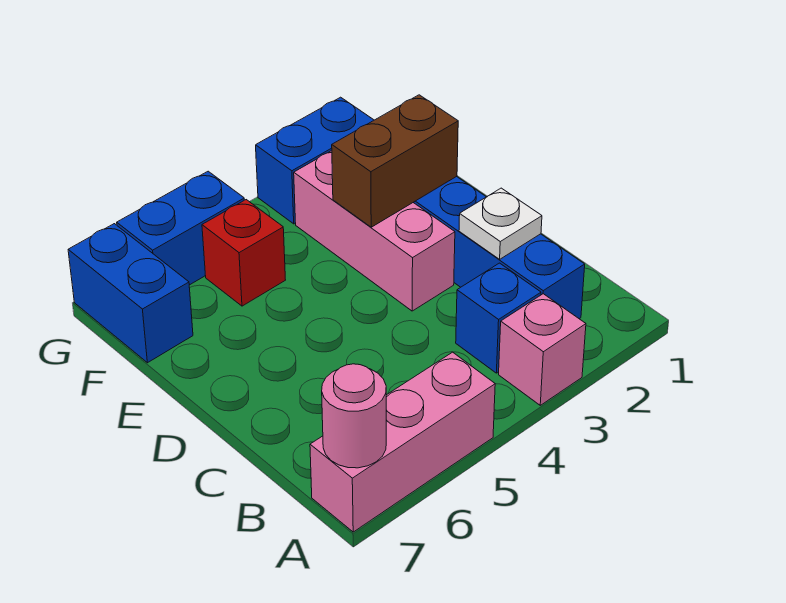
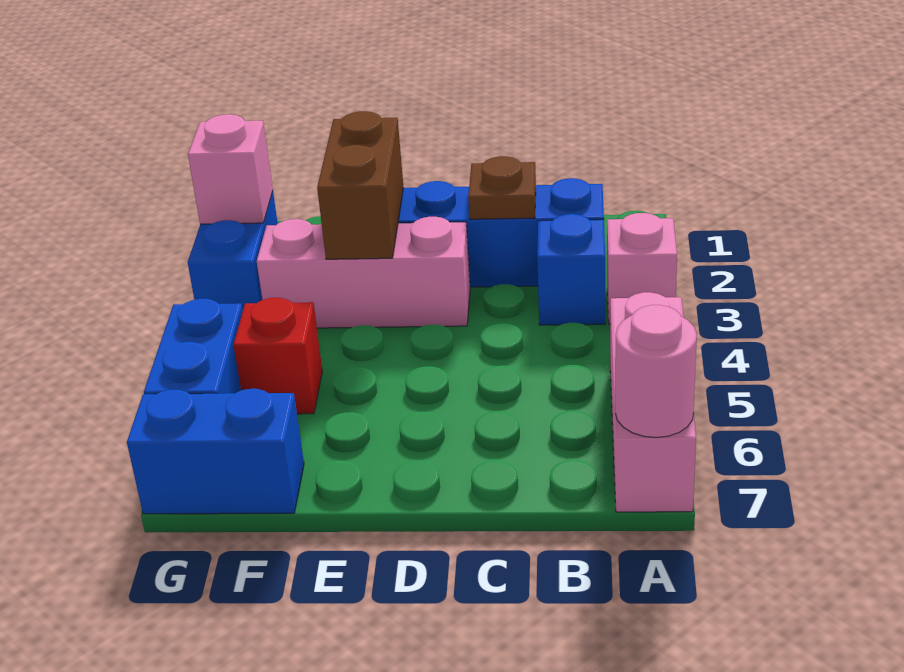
white plate C2 level 2 -> brown plate C2 level 2
none -> pink brick G2 level 2

